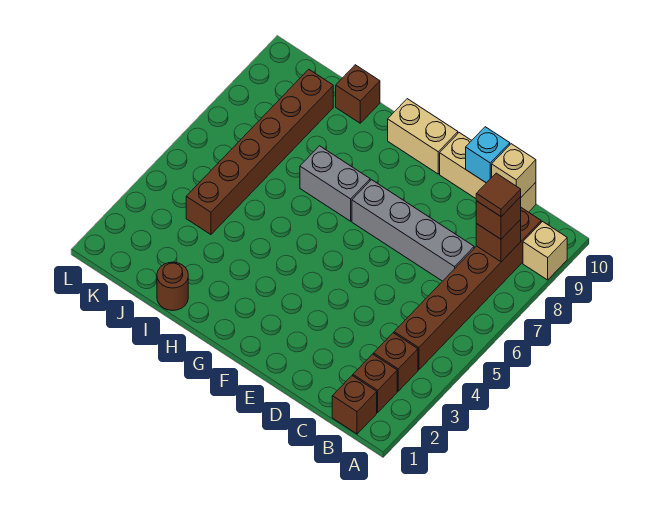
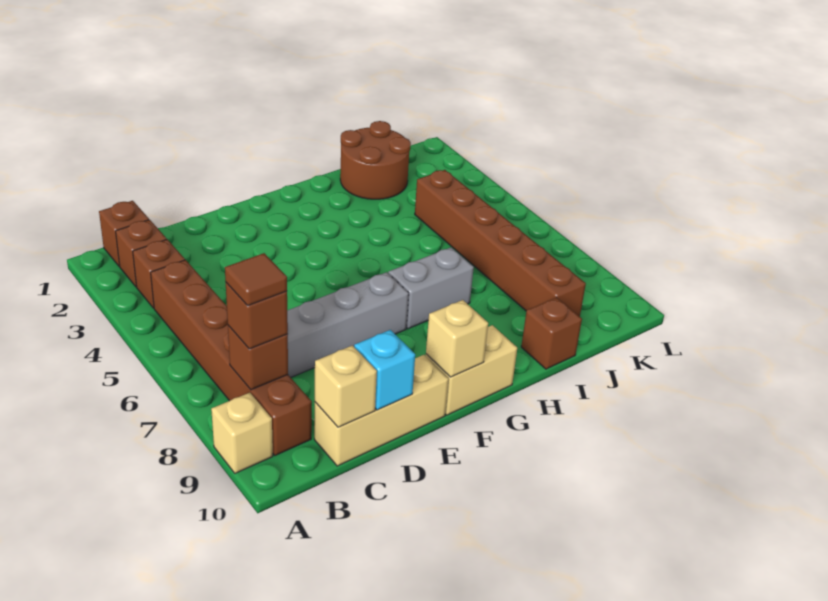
none -> tan brick F10 level 2
brown round brick I1 level 1 -> brown round brick I1:J2 level 1

